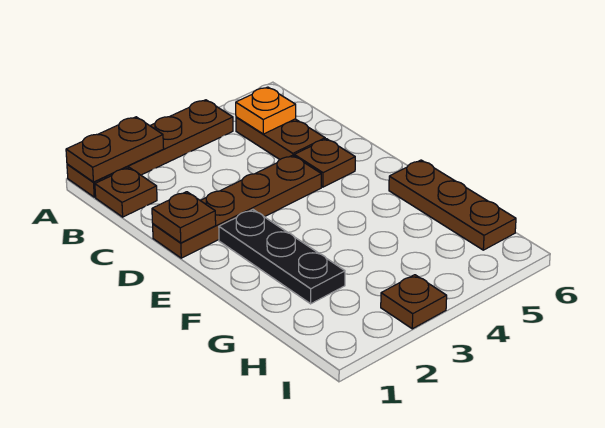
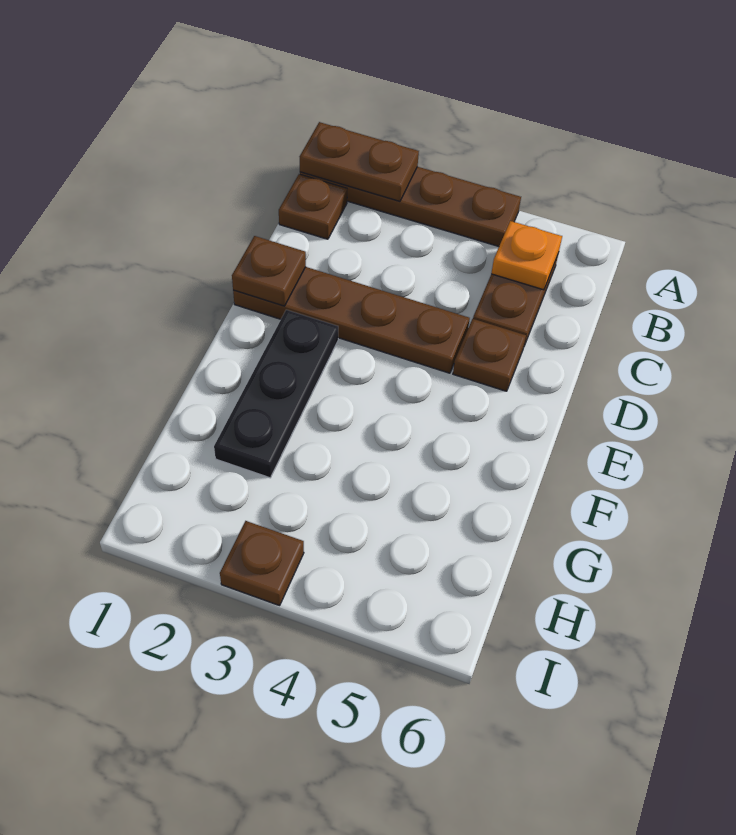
brown plate F6:H6 level 1 -> none

